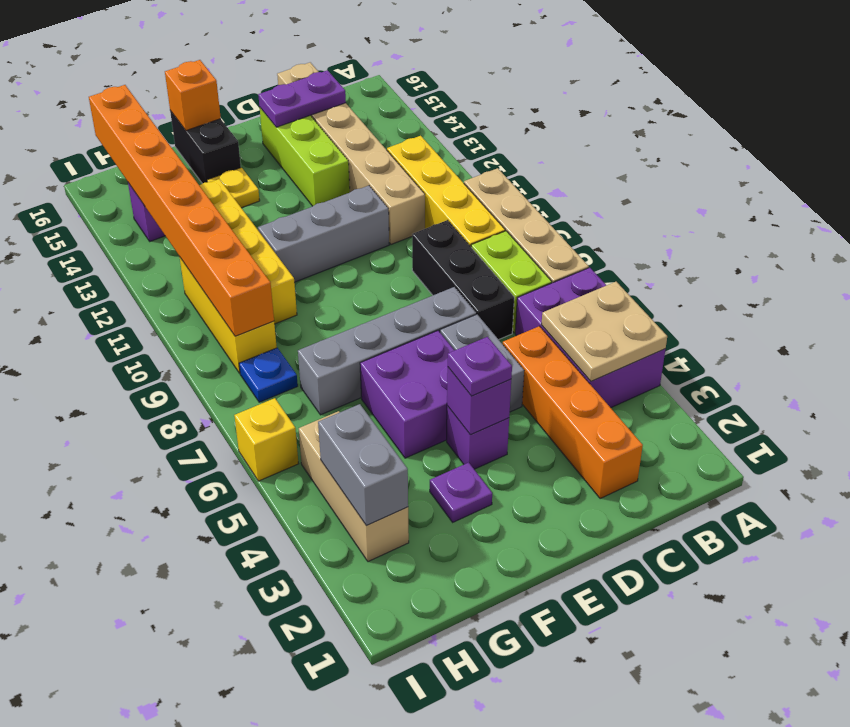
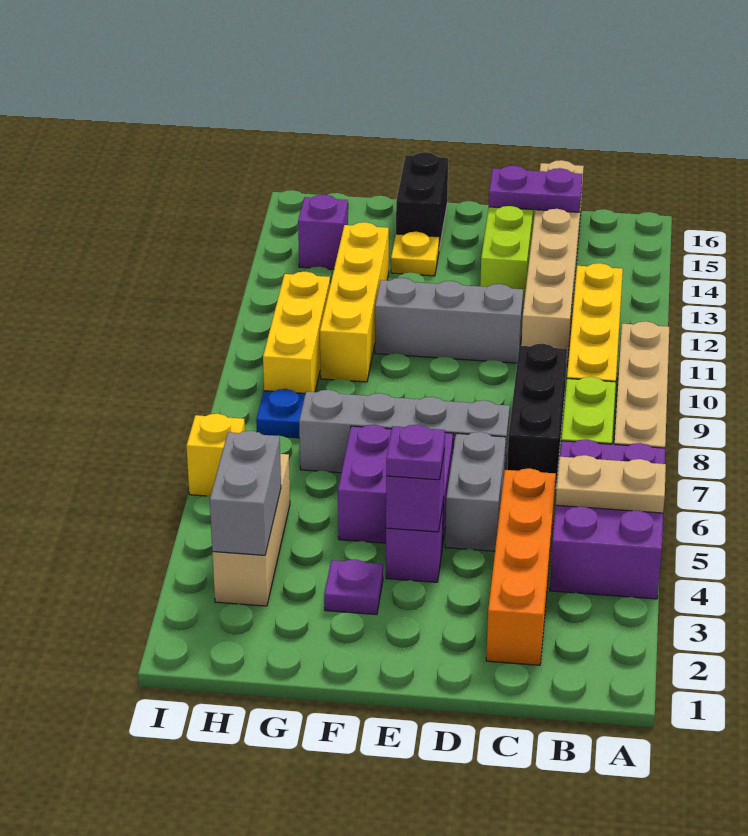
tan plate A4:B5 level 2 -> tan plate A5:B5 level 2
orange brick F16 level 2 -> none
orange brick H9:H16 level 2 -> none

